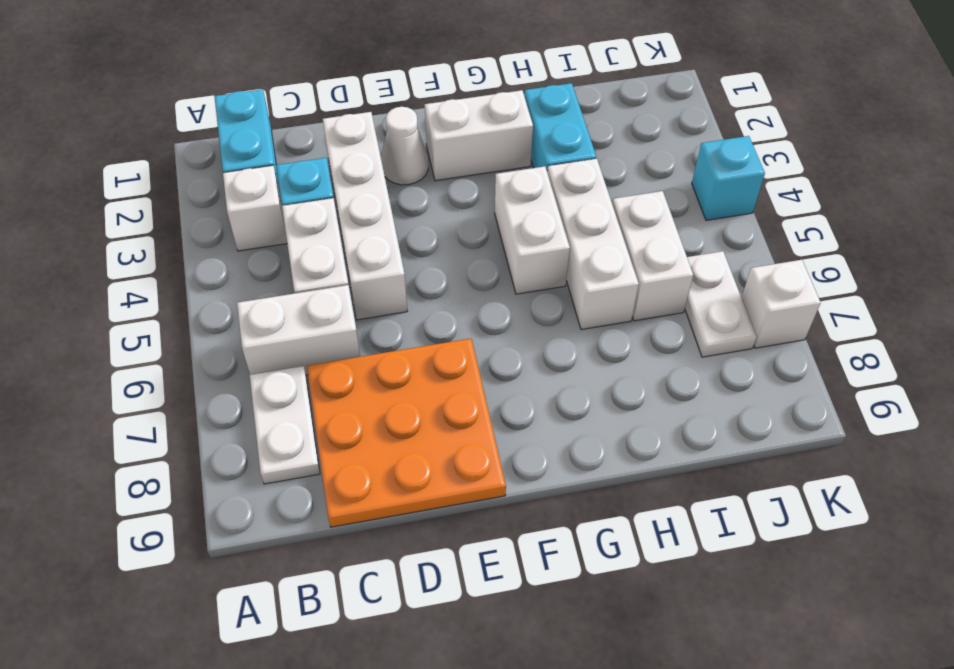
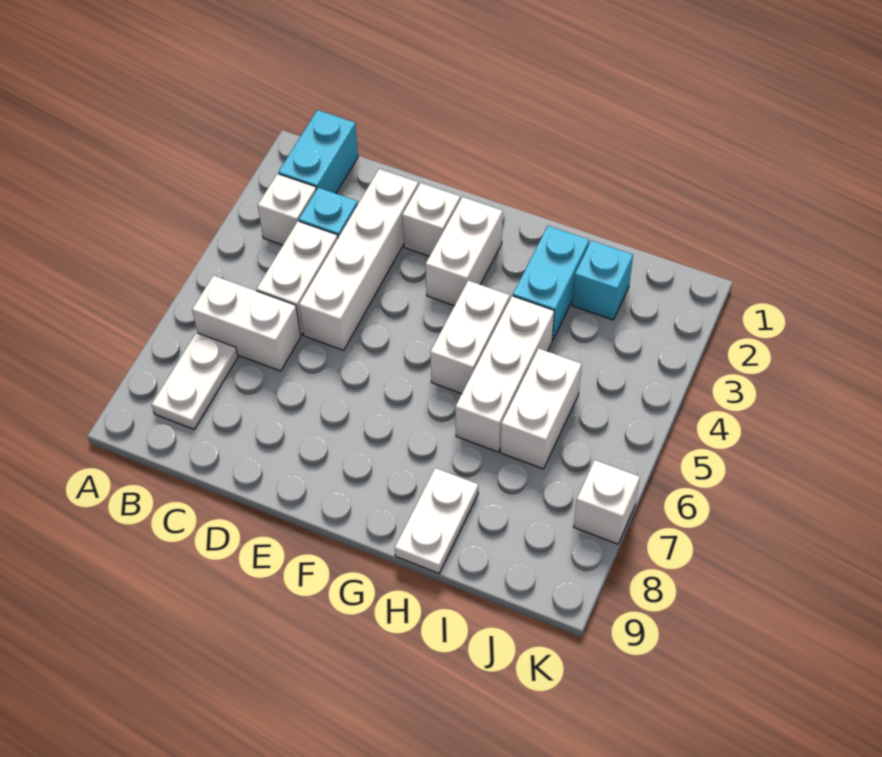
orange plate C7:E9 level 1 -> none
white cone E2 level 1 -> white brick E2 level 1
white brick F2:G2 level 1 -> white brick F2:F3 level 1
white plate J6:J7 level 1 -> white plate H8:H9 level 1
cyan brick K4 level 1 -> cyan brick I2 level 1

